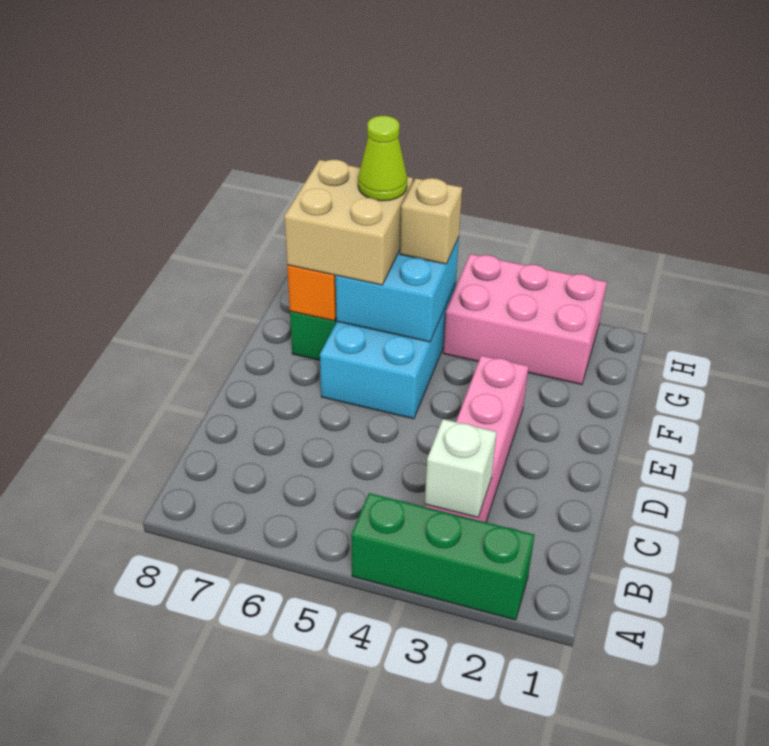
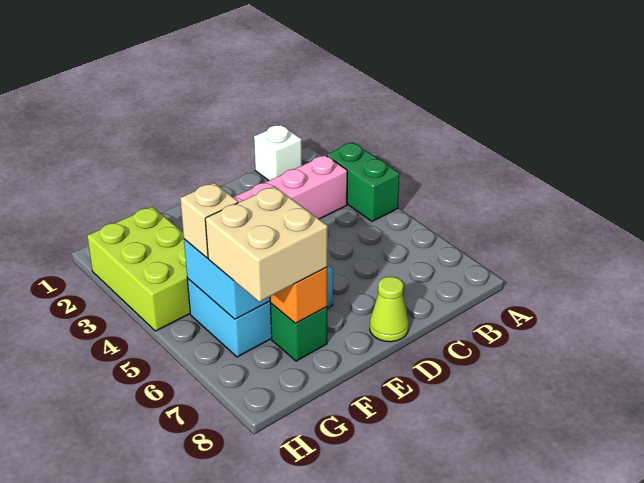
green brick A2:A4 level 1 -> green brick A3:A4 level 1
white brick B3 level 2 -> white brick B1 level 1
pink brick G2:H4 level 1 -> lime brick G2:H4 level 1
lime cone G6 level 4 -> lime cone D8 level 1

